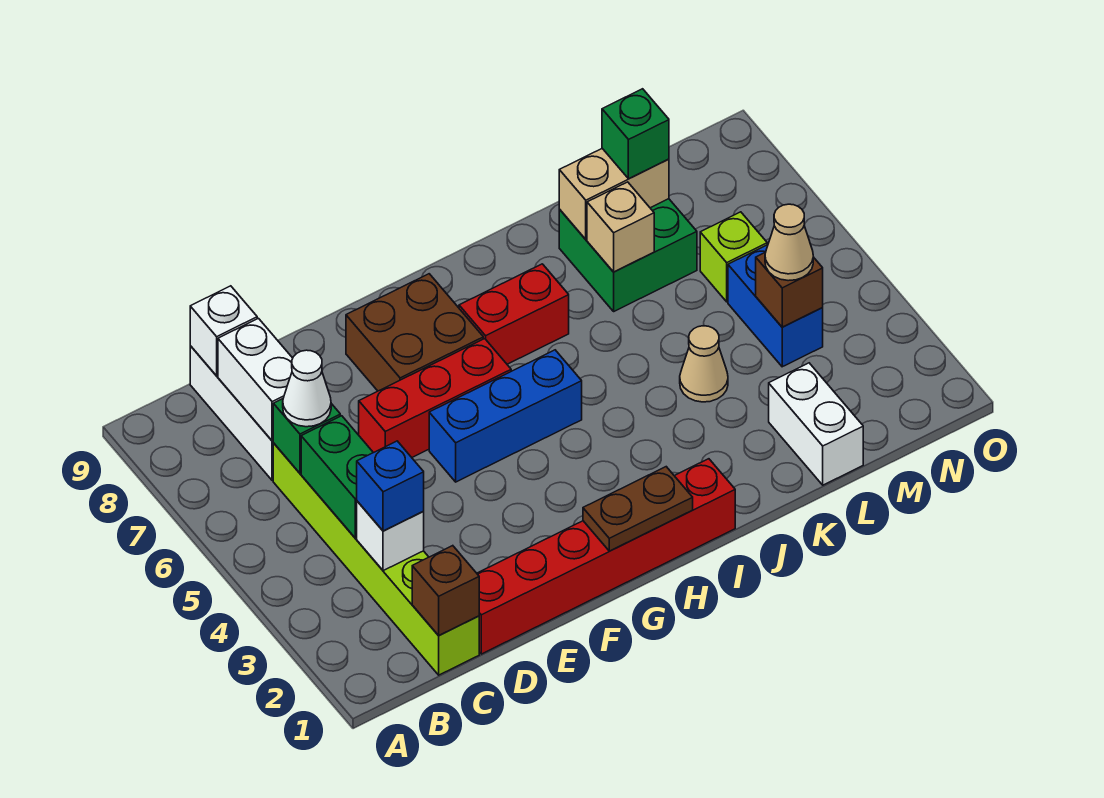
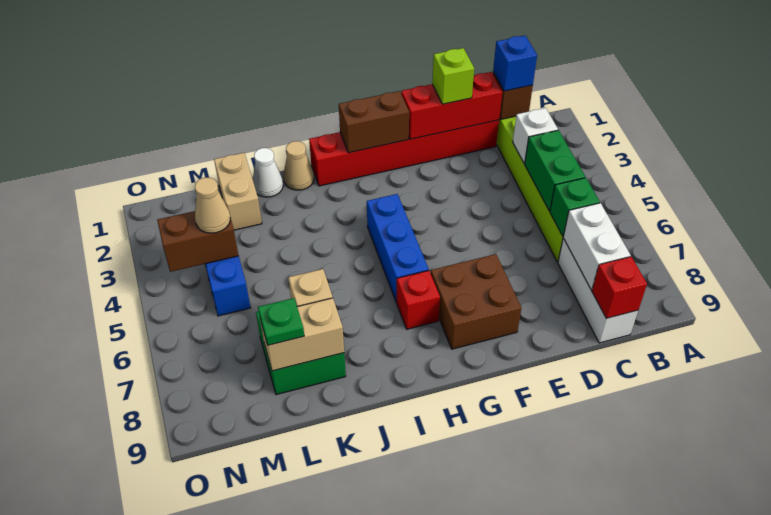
blue brick C3 level 3 -> blue brick C1 level 3
white cone C6 level 3 -> white cone K1 level 1
white brick C9 level 2 -> red brick C9 level 2
red brick E6:G6 level 1 -> red brick D1:F1 level 2
blue brick F5:H5 level 1 -> blue brick H4:H6 level 1
brown plate G1:H1 level 2 -> brown brick G1:H1 level 2
red brick H7:I7 level 1 -> red brick H7 level 1
tan cone K4 level 1 -> tan cone J1 level 1
white brick L1:L2 level 1 -> tan brick L1:L2 level 1
green brick L8 level 3 -> green plate L8 level 3
brown brick M4 level 2 -> brown brick M4:N4 level 2
lime brick M6 level 1 -> lime brick E1 level 3

